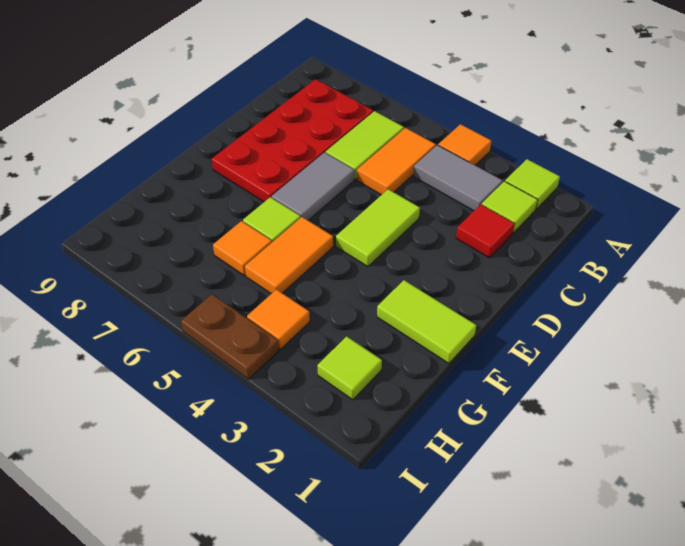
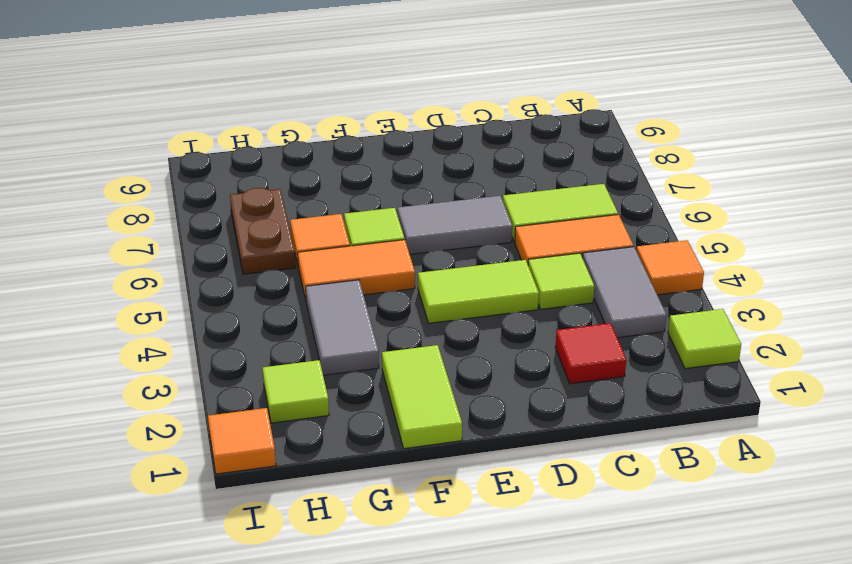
lime tile B2 level 1 -> lime tile C4 level 1
red plate B7:E8 level 1 -> none
none -> grey tile G3:G4 level 1
orange tile H4 level 1 -> orange tile I1 level 1
brown plate I4:I5 level 1 -> brown plate H6:H7 level 1

